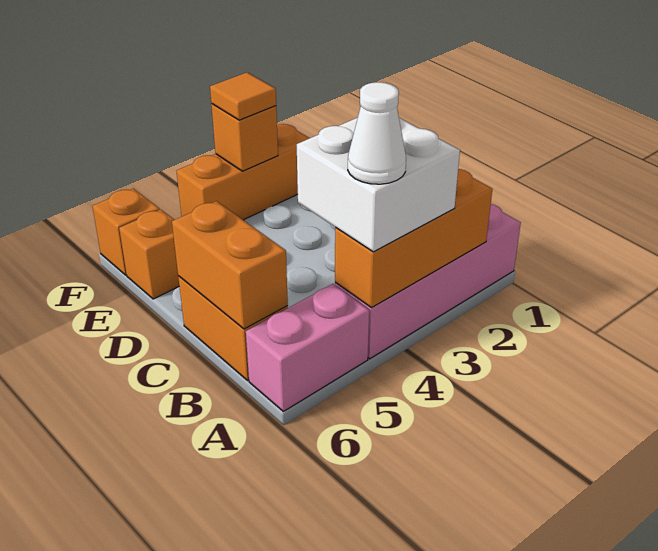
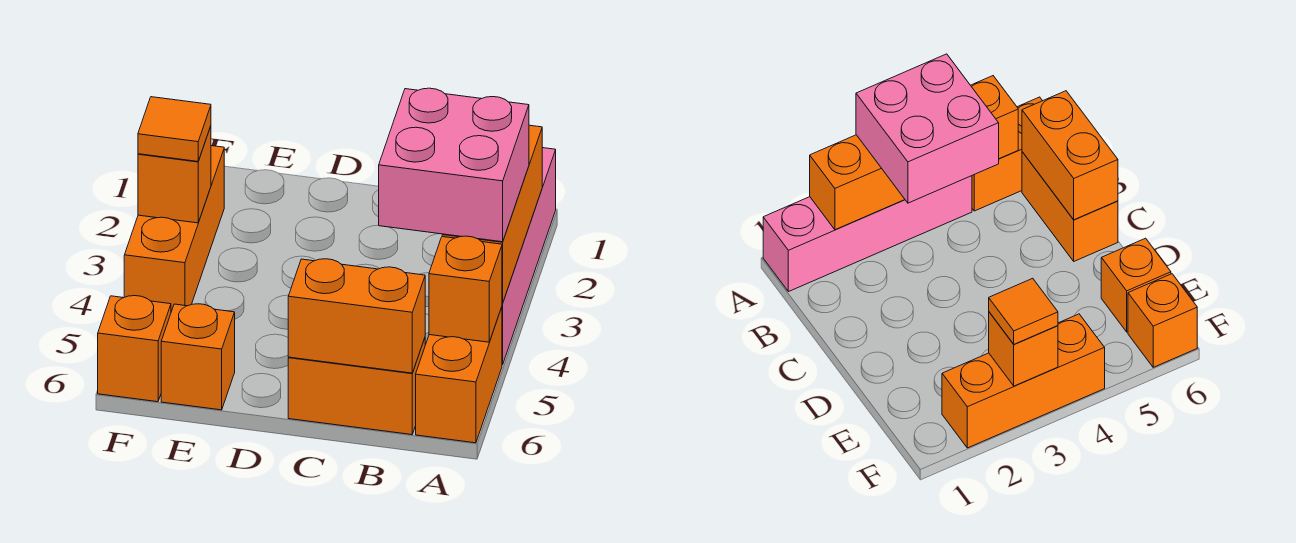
white brick A3:B4 level 3 -> pink brick A3:B4 level 3
white cone A4 level 4 -> none
pink brick A5:A6 level 1 -> orange brick A5:A6 level 1
none -> orange brick A5 level 2

